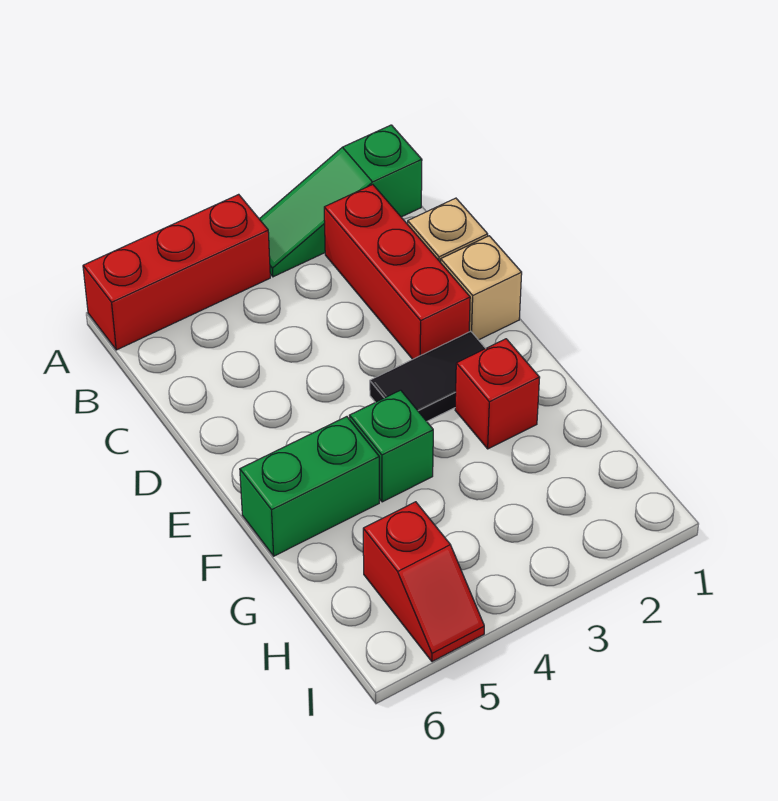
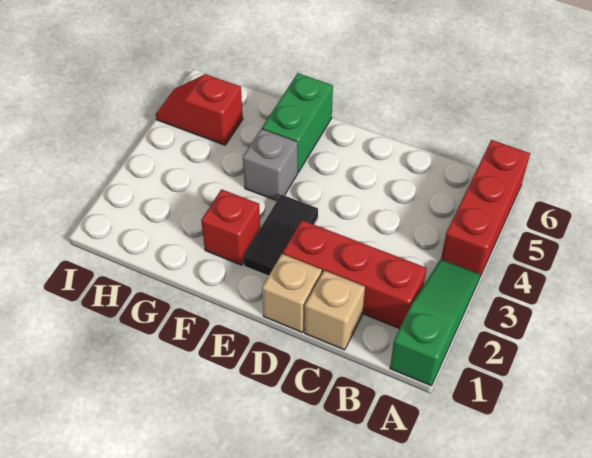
green brick F4 level 1 -> grey brick F4 level 1

